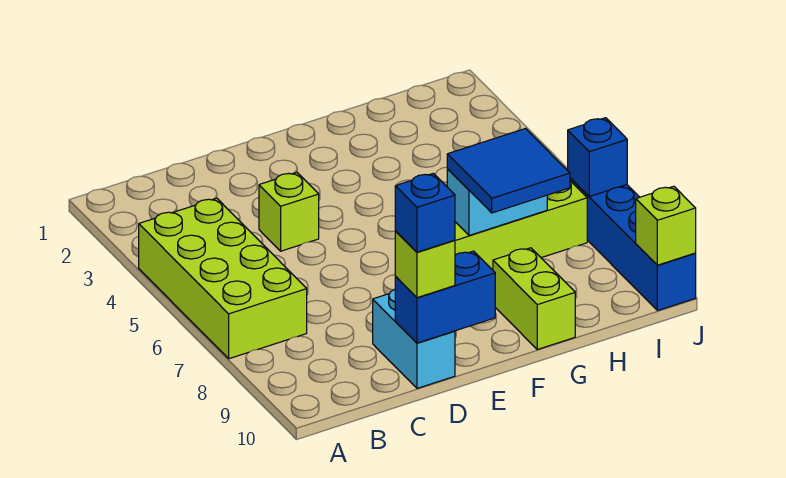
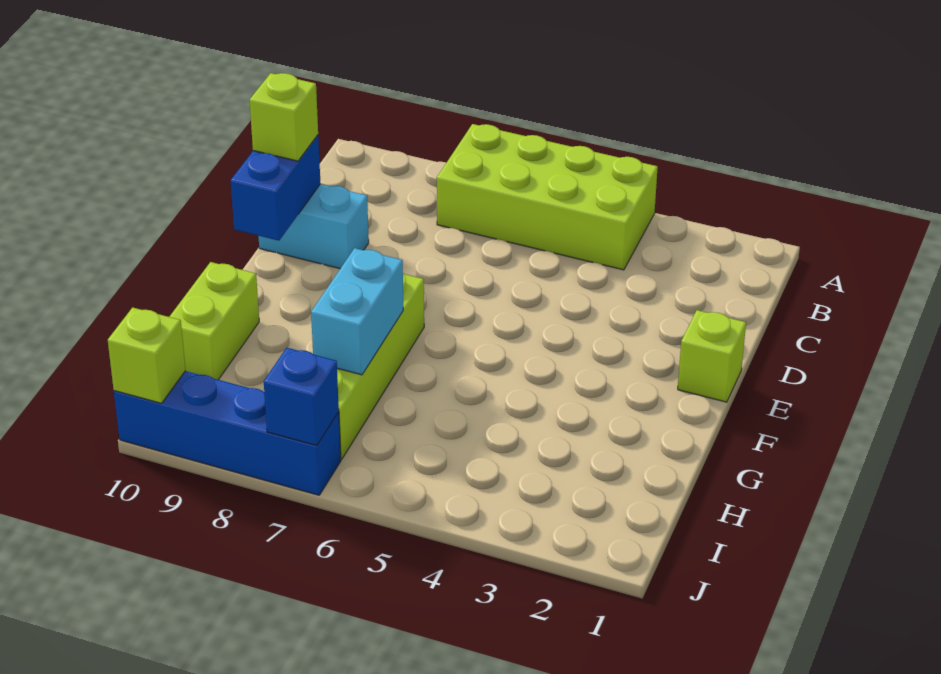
lime brick D4 level 1 -> lime brick E1 level 1
blue brick D10 level 4 -> none
blue tile G7:H8 level 3 -> none
lime brick G9:G10 level 1 -> lime brick G10:H10 level 1

